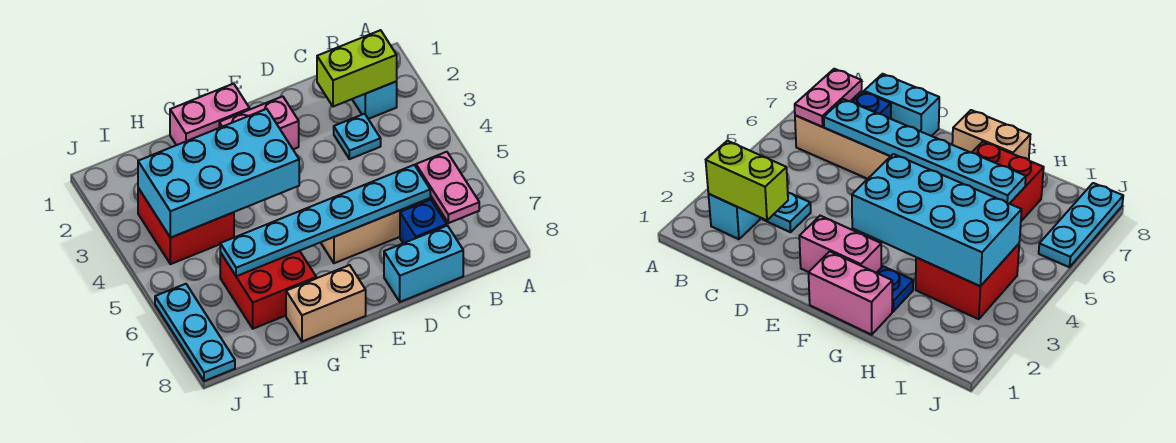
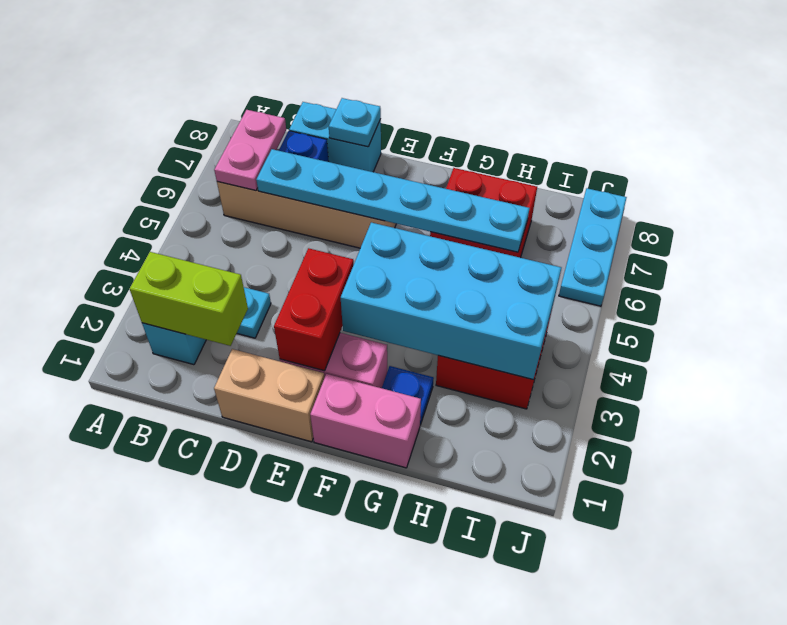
none -> cyan plate D8 level 2
none -> red brick E2:E3 level 2
tan brick F8:G8 level 1 -> tan brick D1:E1 level 1

